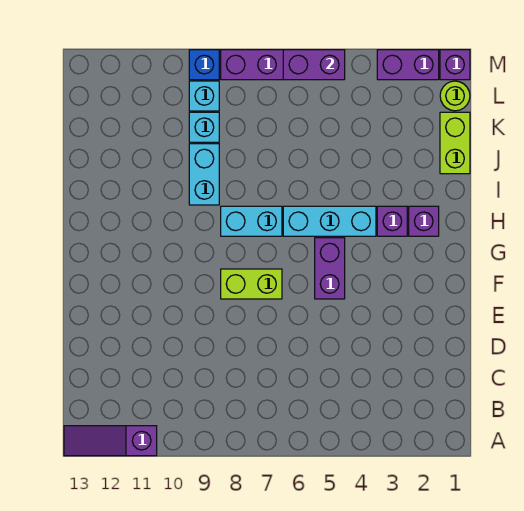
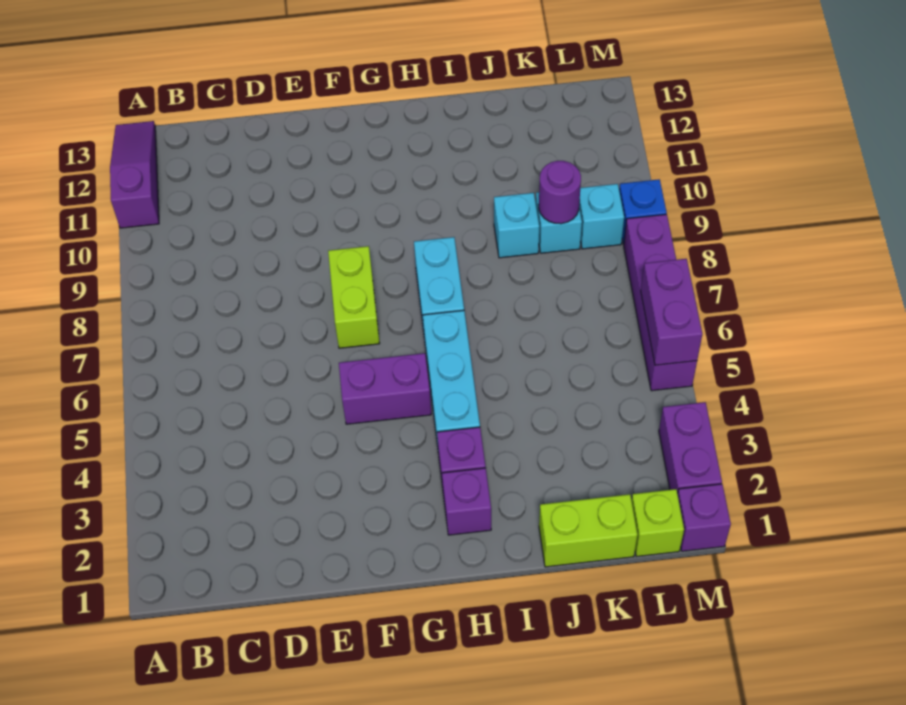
cyan brick I9:J9 level 1 -> cyan brick J9 level 1
none -> purple round brick K9 level 2
lime round brick L1 level 1 -> lime brick L1 level 1

